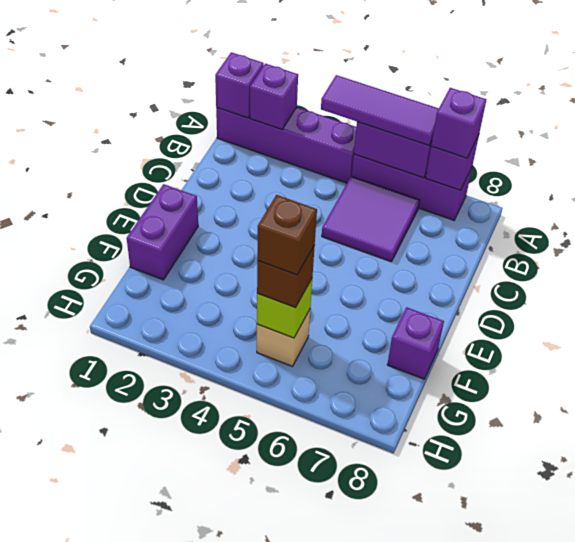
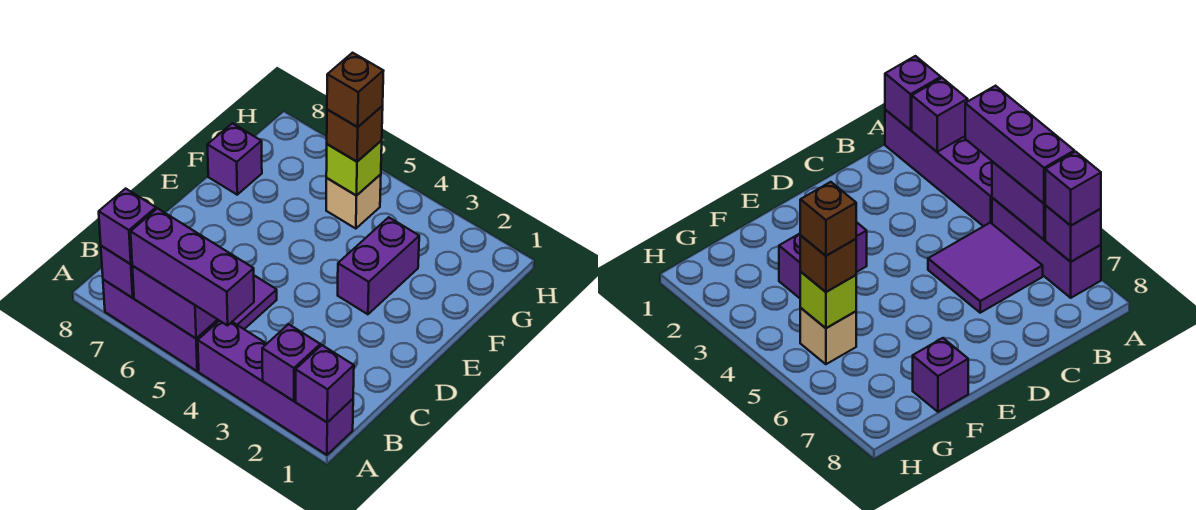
purple tile A4:A6 level 3 -> purple brick A4:A6 level 3
purple brick E1:F1 level 1 -> purple brick E3:F3 level 1

